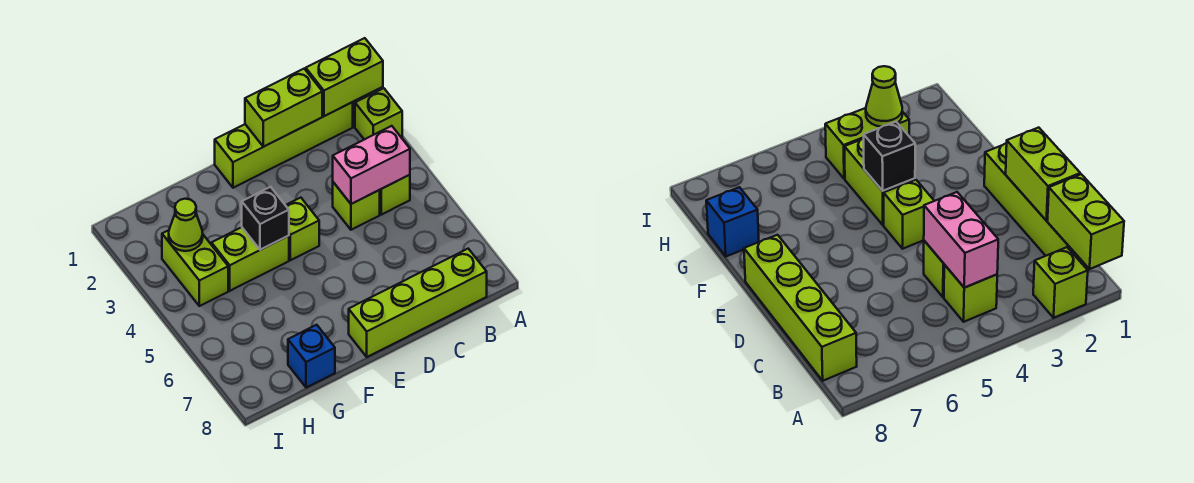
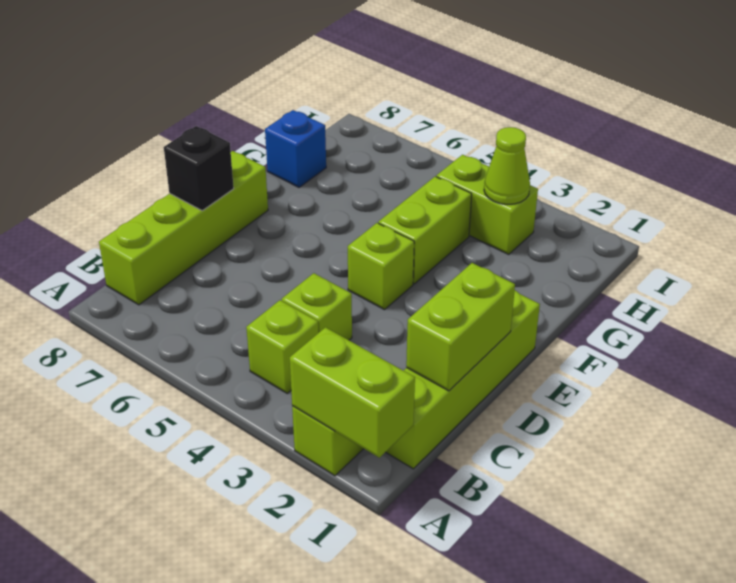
lime brick A1:B1 level 2 -> lime brick A1:A2 level 2
pink brick B4:C4 level 2 -> none
black brick F4 level 2 -> black brick D8 level 2

